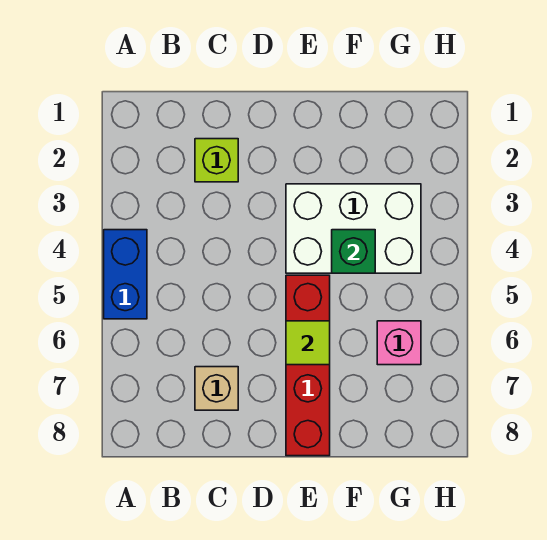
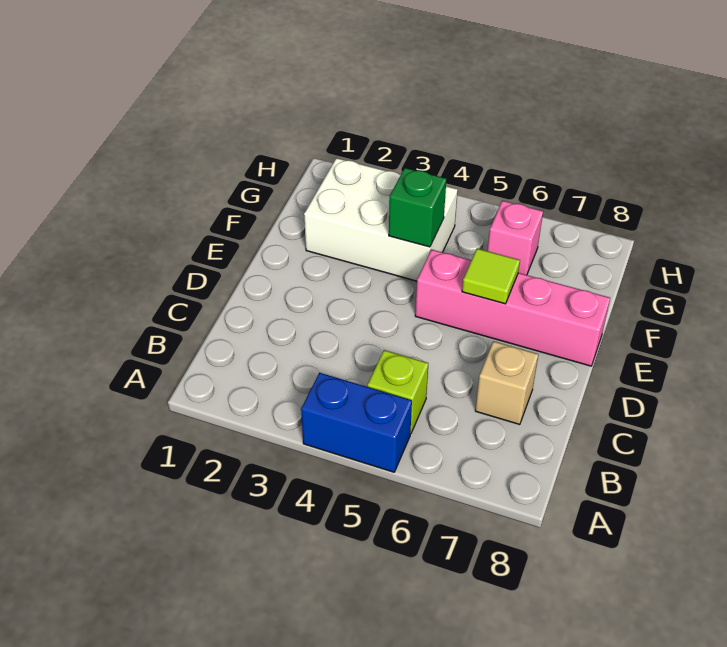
lime brick C2 level 1 -> lime brick B5 level 1
white brick E3:G4 level 1 -> white brick F2:G4 level 1
red brick E5:E8 level 1 -> pink brick E5:E8 level 1

